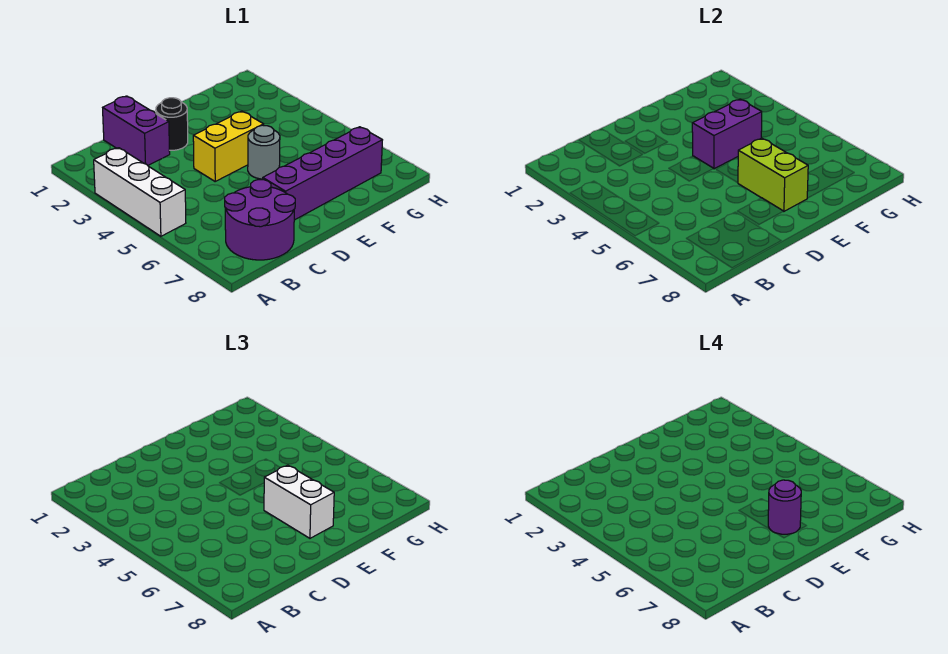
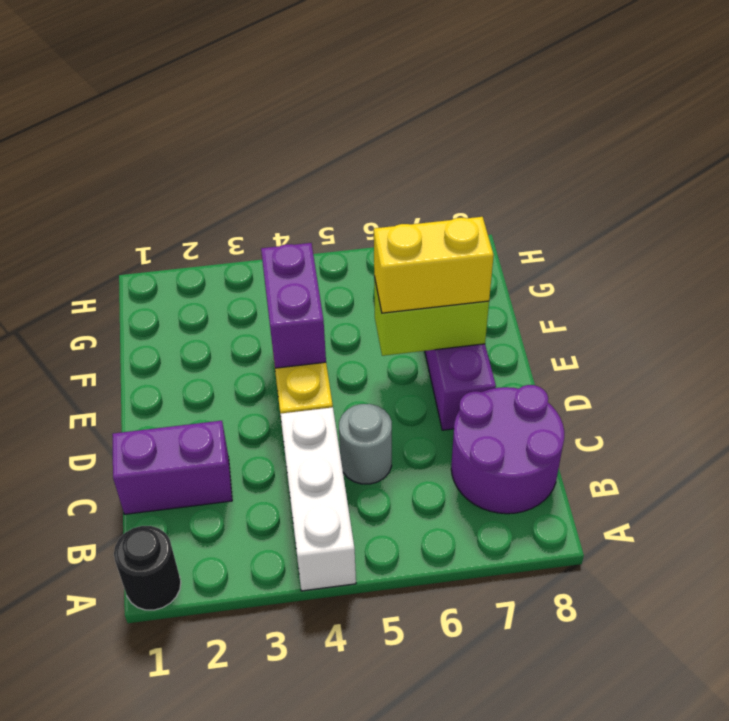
white brick A3:A5 level 1 -> white brick A4:C4 level 1
black round brick D2 level 1 -> black round brick A1 level 1
grey round brick E5 level 1 -> grey round brick C5 level 1
white brick E6:E7 level 3 -> yellow brick E6:E7 level 3
purple round brick E7 level 4 -> none

